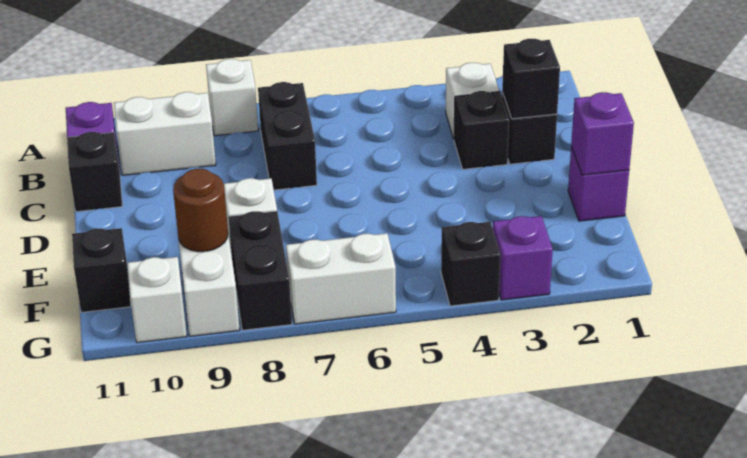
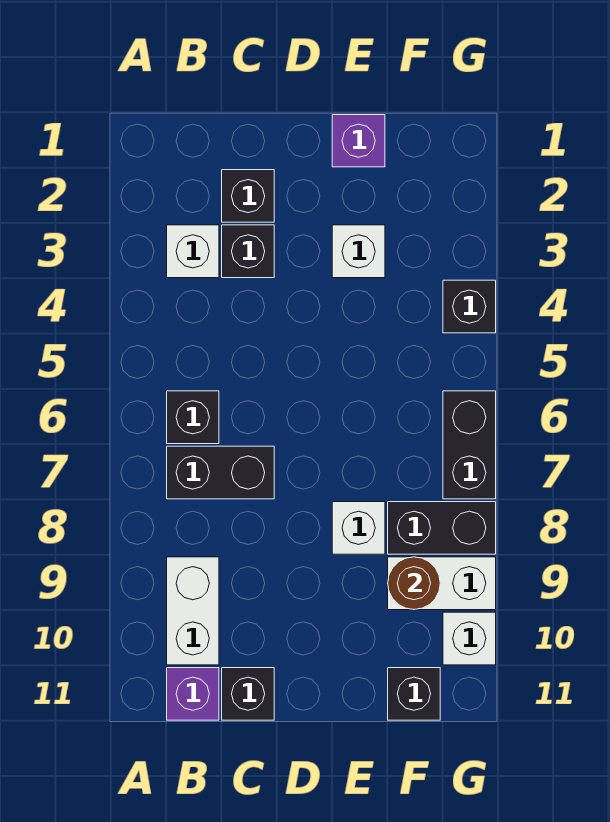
white brick A8 level 1 -> white brick E3 level 1
black brick C2 level 2 -> black brick B6 level 1
purple brick E1 level 2 -> none
purple brick G3 level 1 -> none
white brick G6:G7 level 1 -> black brick G6:G7 level 1

